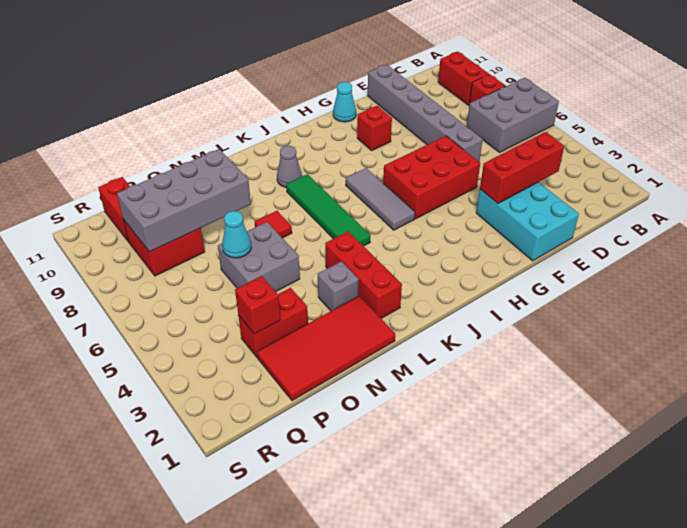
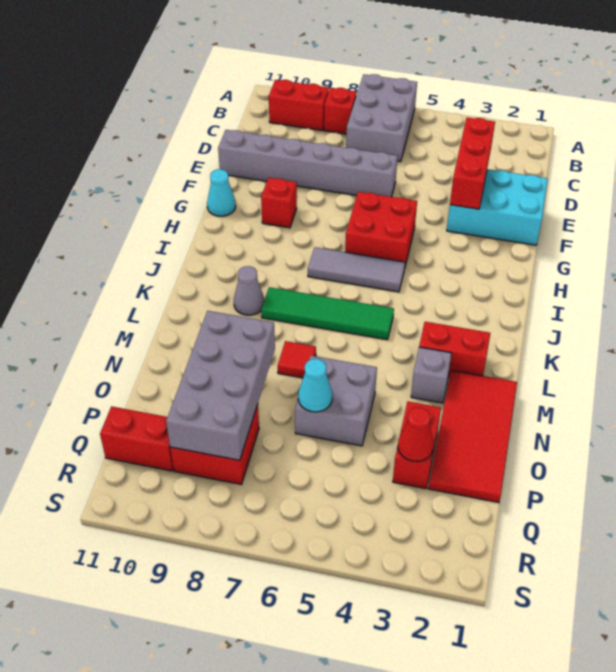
red brick F5:H6 level 1 -> red brick G5:H6 level 1
red brick L2:L4 level 1 -> red brick L2:L3 level 1
red brick P3 level 2 -> red cone P3 level 2

